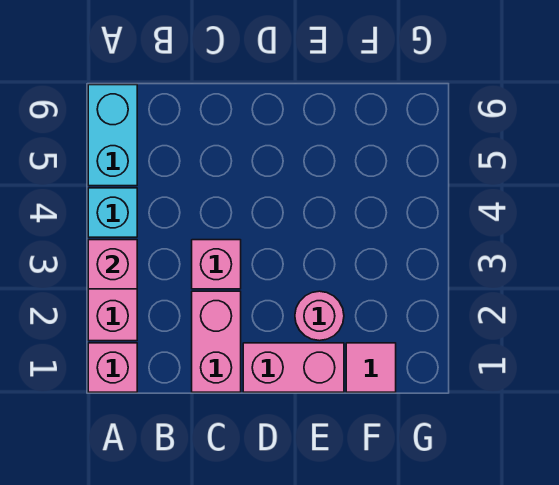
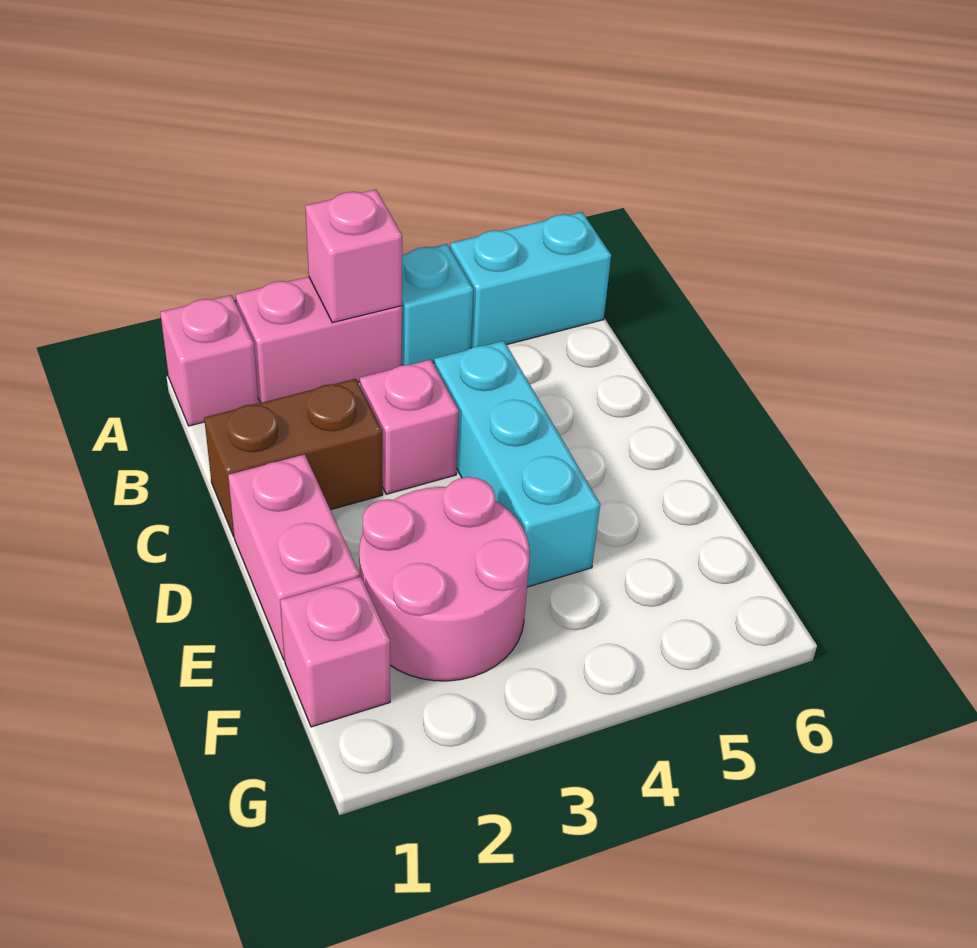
pink brick C1:C2 level 1 -> brown brick C1:C2 level 1
none -> cyan brick C4:E4 level 1
pink round brick E2 level 1 -> pink round brick E2:F3 level 1
pink tile F1 level 1 -> pink brick F1 level 1

